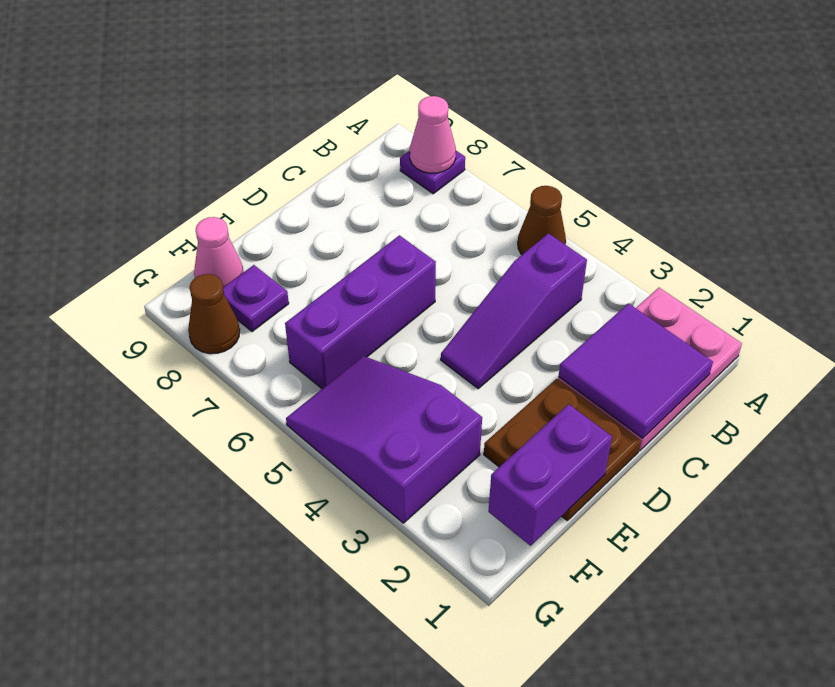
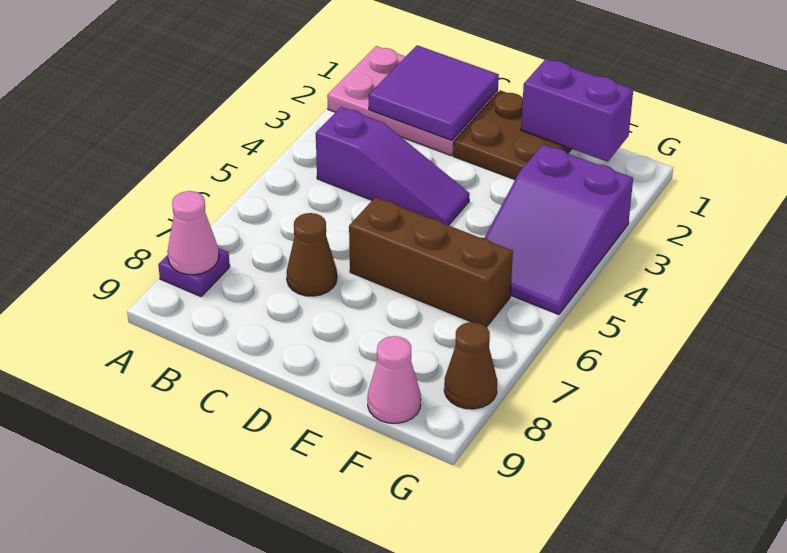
brown cone A5 level 1 -> brown cone C7 level 1
purple brick D6:F6 level 1 -> brown brick D6:F6 level 1
purple plate F8 level 1 -> none

